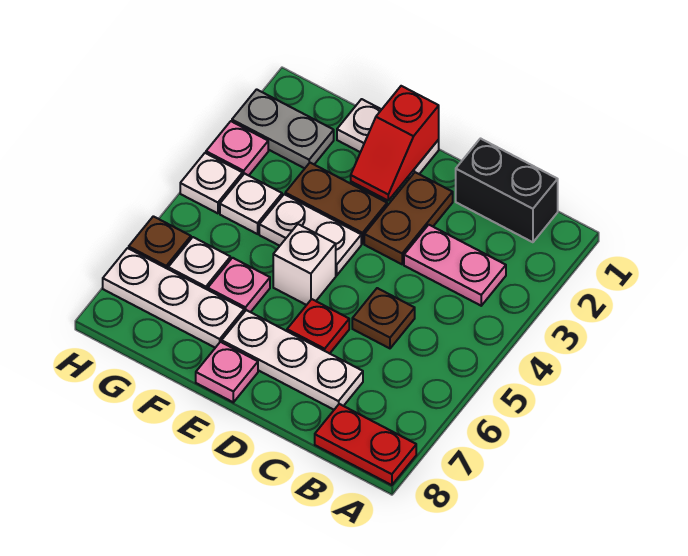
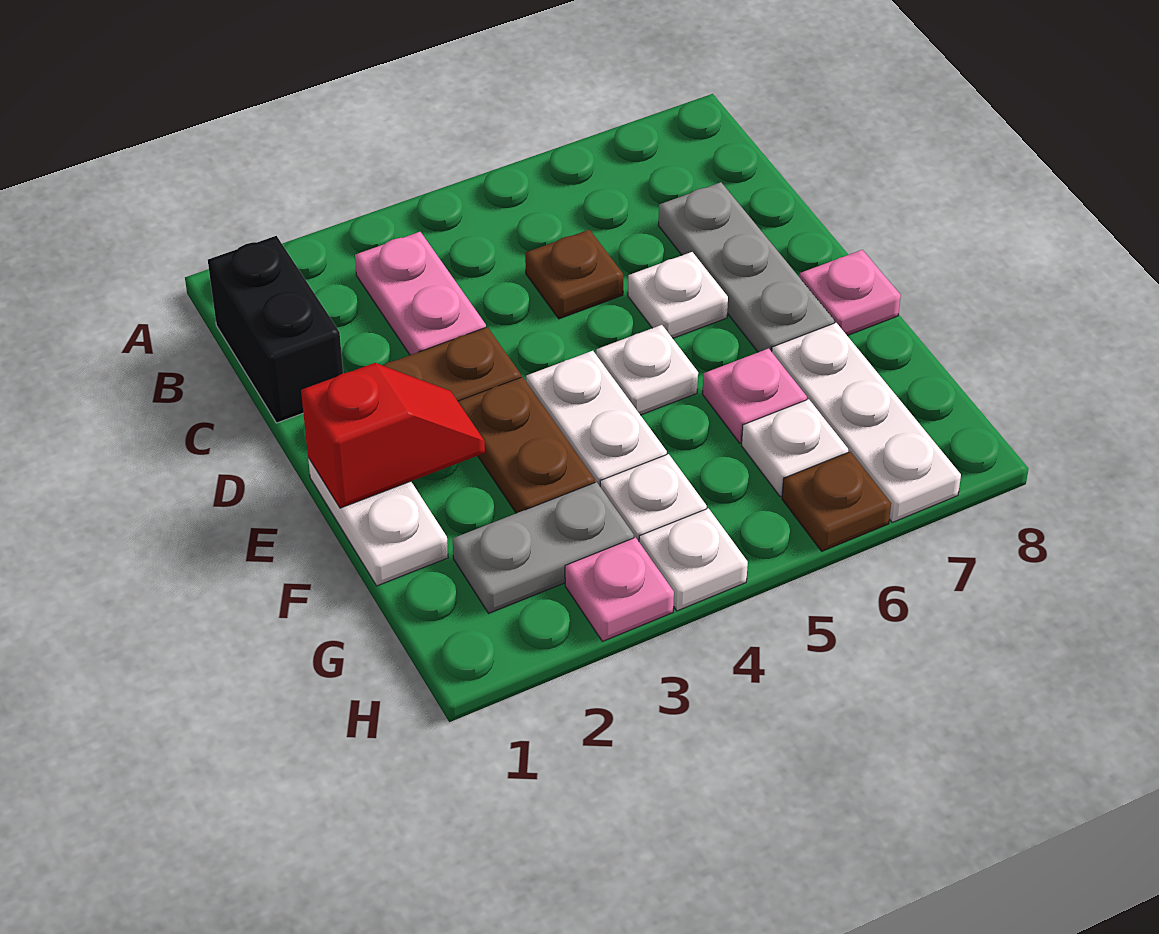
red plate A8:B8 level 1 -> none
white plate C7:E7 level 1 -> grey plate C7:E7 level 1
red plate D6 level 1 -> white plate D6 level 1
white brick E5 level 1 -> white plate E5 level 1
grey plate G2:H2 level 1 -> grey plate G2:G3 level 1

